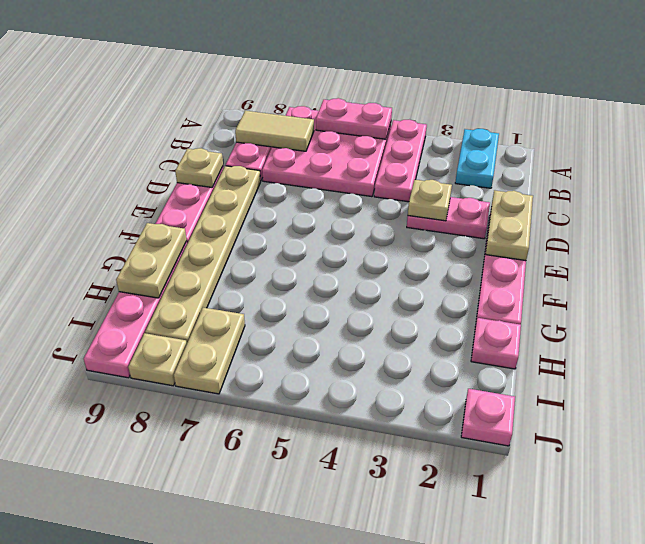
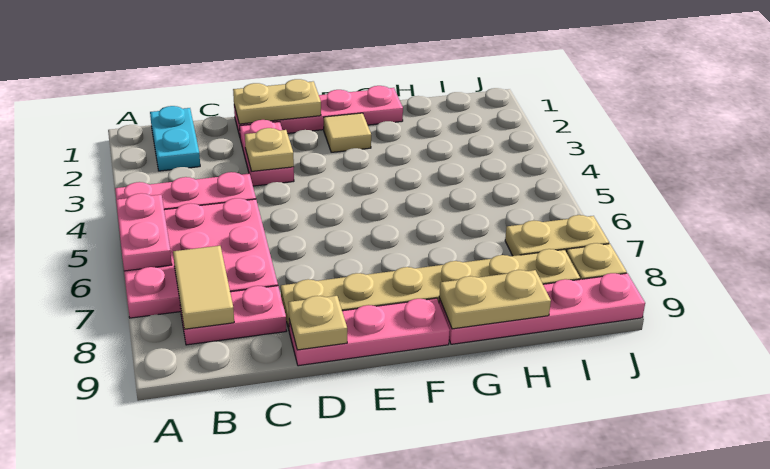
cyan plate A2:B2 level 1 -> cyan plate B1:B2 level 1
none -> tan tile F2 level 1
pink plate H1 level 1 -> none
pink plate J1 level 1 -> none

